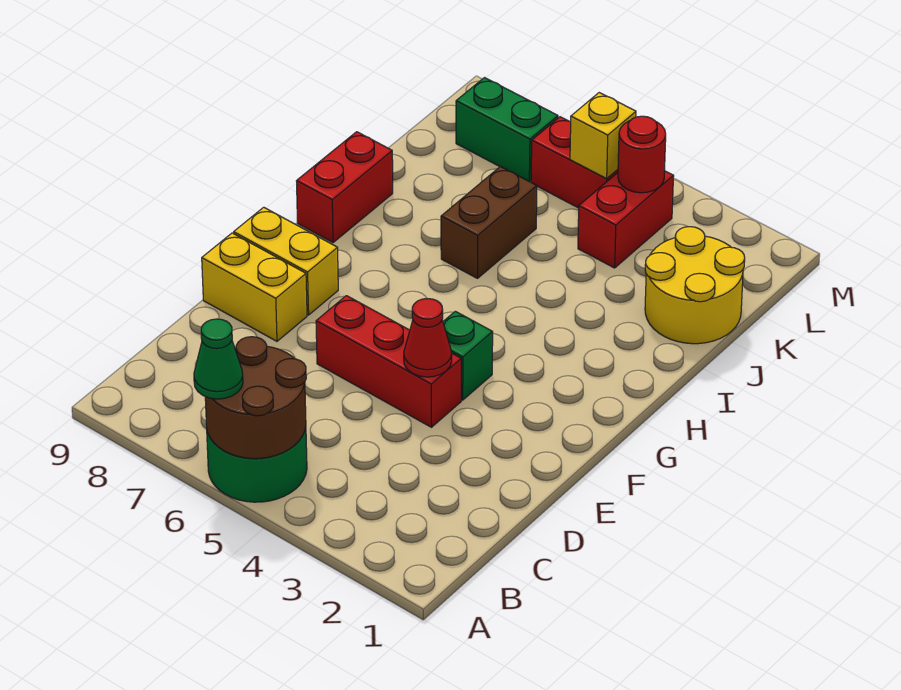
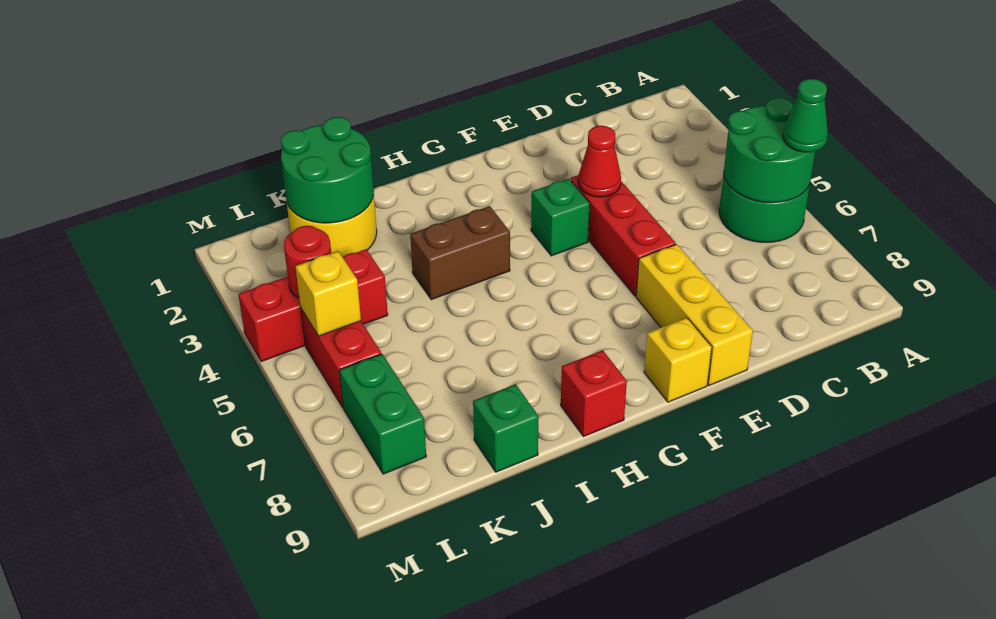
brown round brick A5:B6 level 2 -> green round brick A5:B6 level 2
yellow brick E8:E9 level 1 -> yellow brick E7:E9 level 1
yellow brick F8:F9 level 1 -> yellow brick F9 level 1
red brick H9:I9 level 1 -> red brick H9 level 1
brown brick I6:J6 level 1 -> brown brick H4:I4 level 1
none -> green round brick J1:K2 level 2
none -> green brick J9 level 1
red brick K4:L4 level 1 -> red brick K4:M4 level 1

